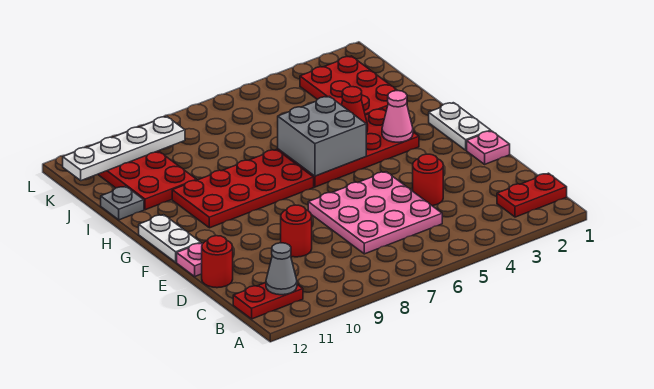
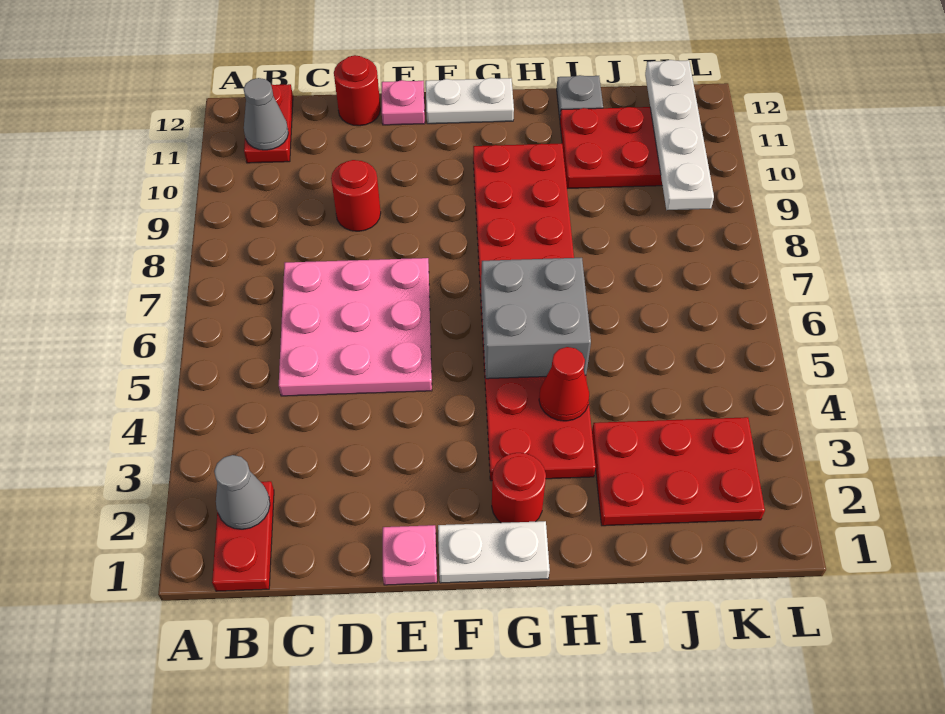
none -> grey cone B2 level 2
red round brick D4 level 1 -> red round brick G2 level 1
pink cone G3 level 2 -> none

